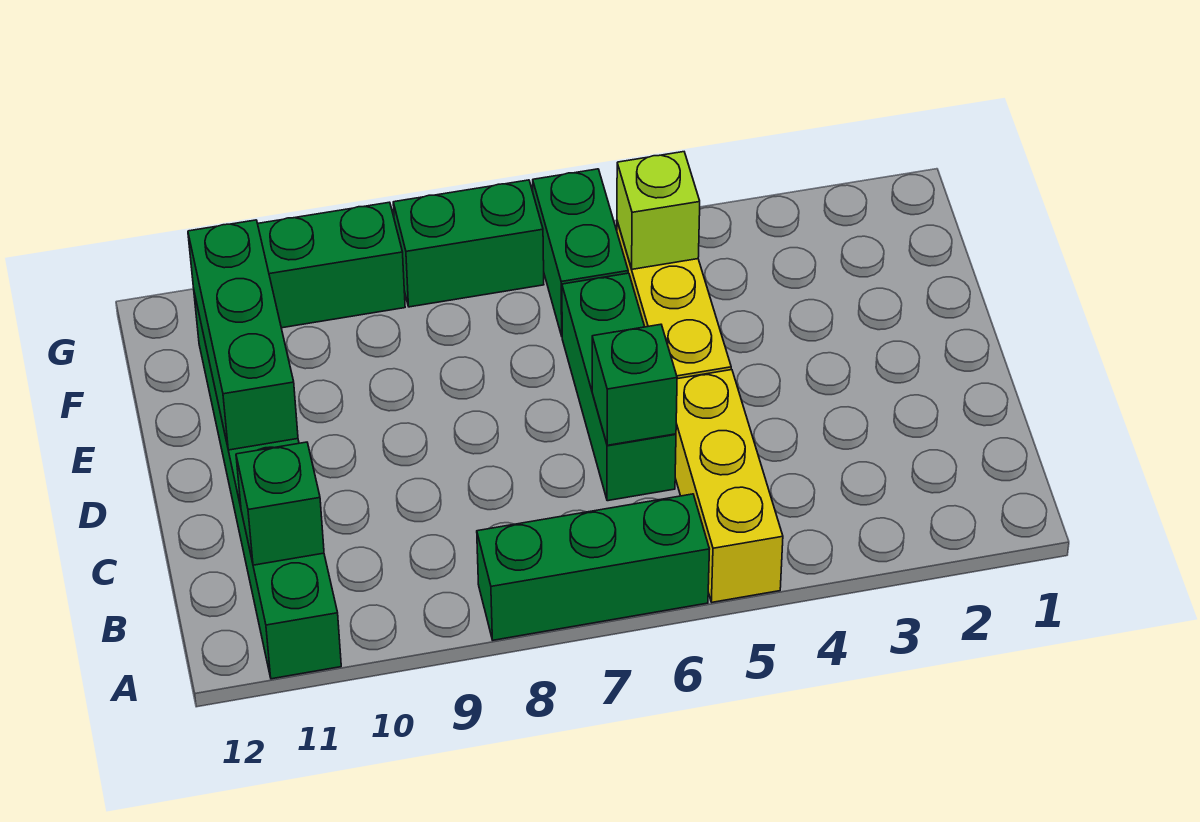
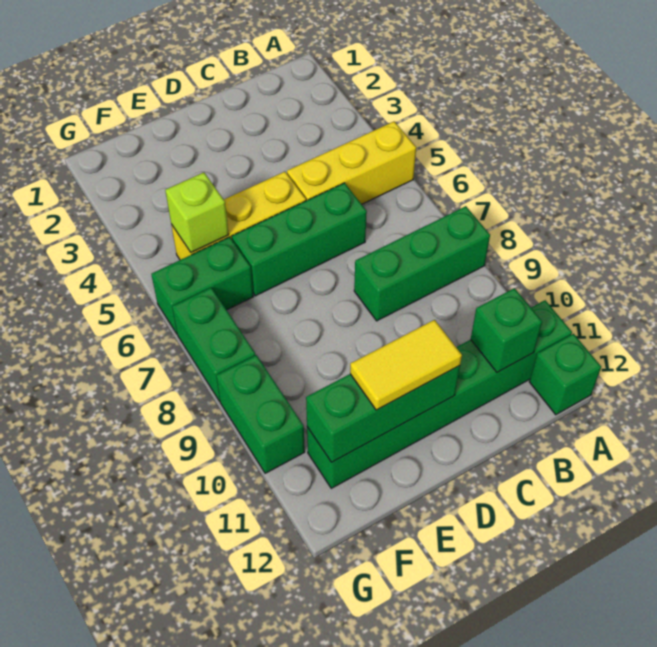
green brick A6:A8 level 1 -> green brick A8:C8 level 1
green brick C6 level 2 -> green brick A12 level 1
none -> yellow tile D11:E11 level 3

